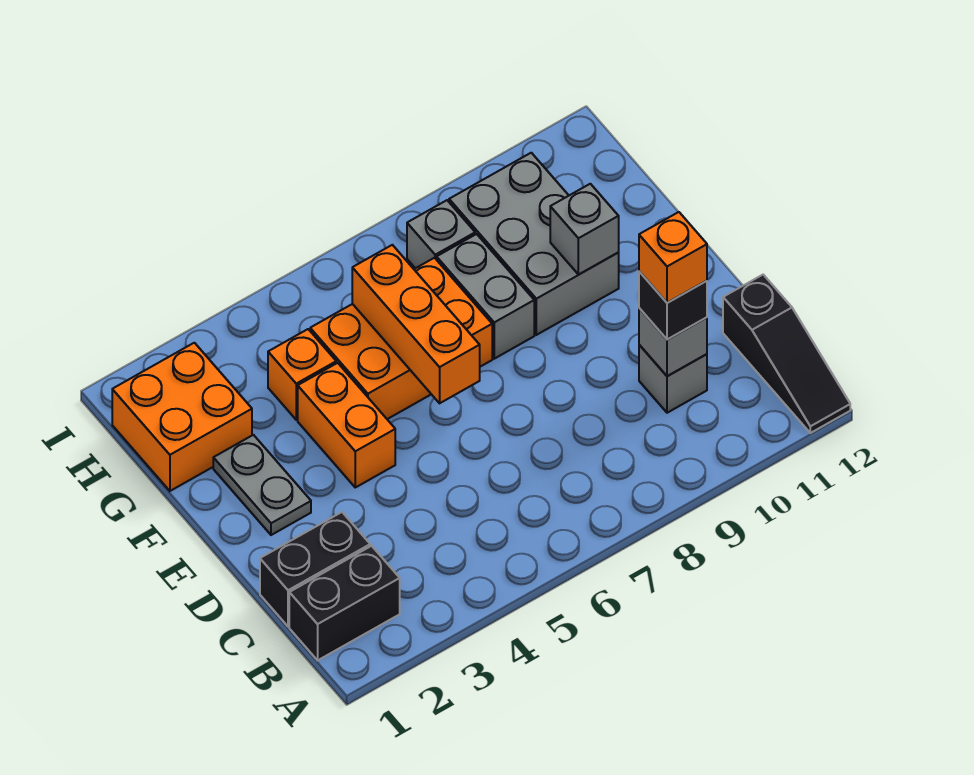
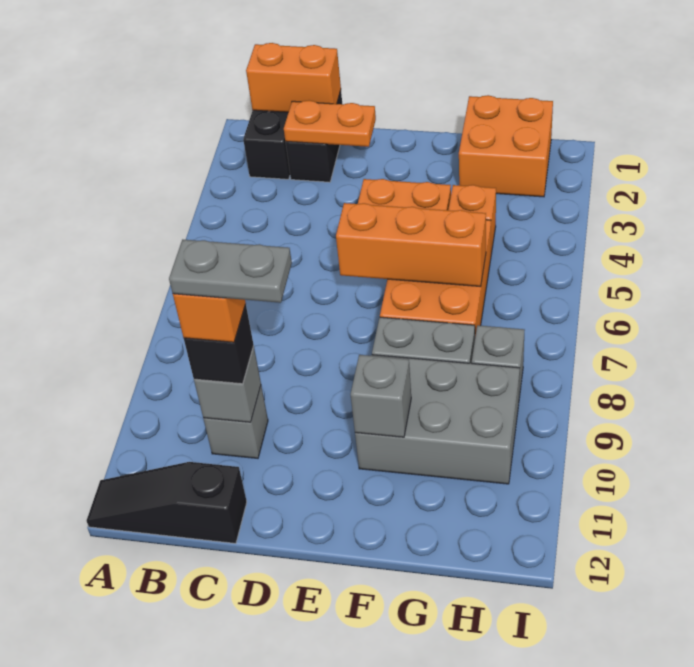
none -> orange brick B1:C1 level 2
none -> orange plate C2:D2 level 2
grey plate E2:F2 level 1 -> grey plate C10:D10 level 5

